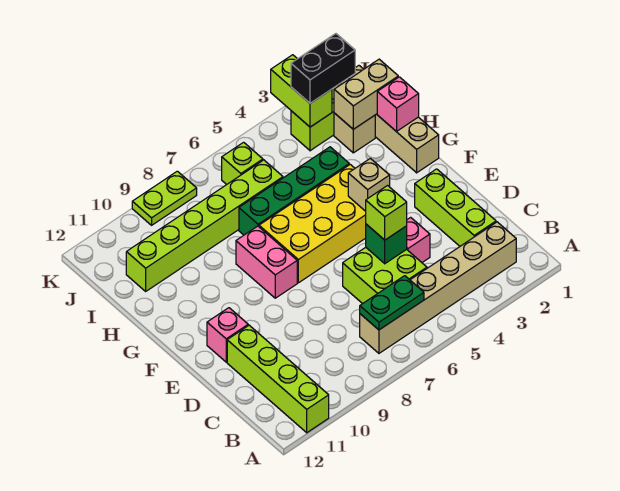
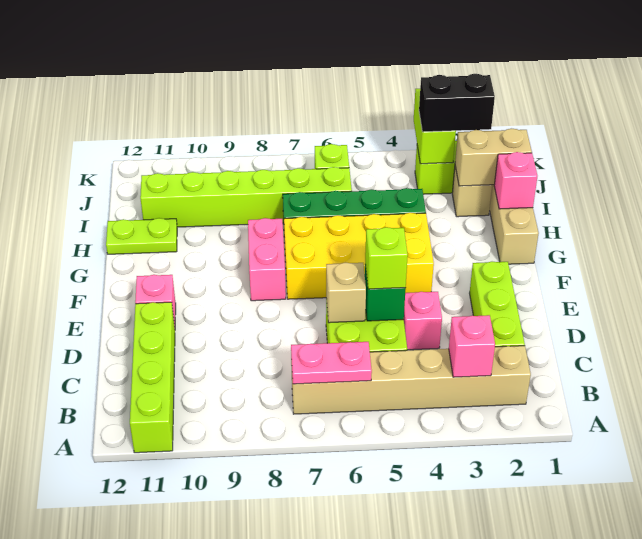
none -> pink brick B3 level 2
green plate B6:B7 level 2 -> pink plate B6:B7 level 2
tan brick F4 level 2 -> tan brick D6 level 2
lime plate K8:K9 level 1 -> lime plate H11:H12 level 1

